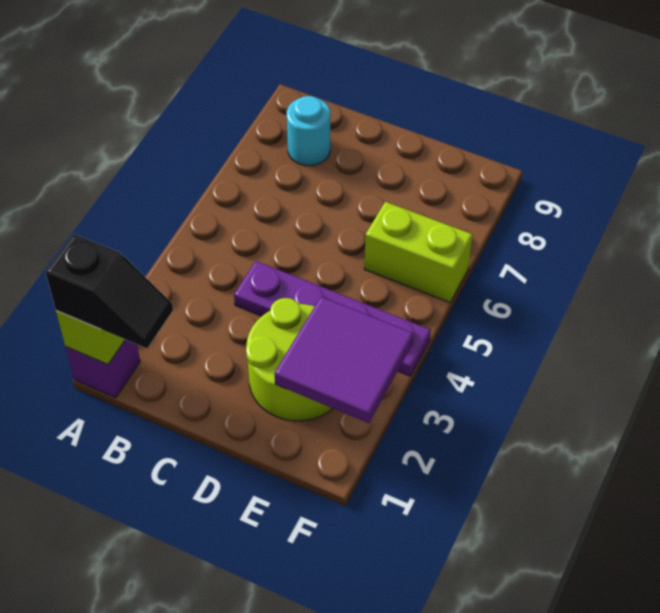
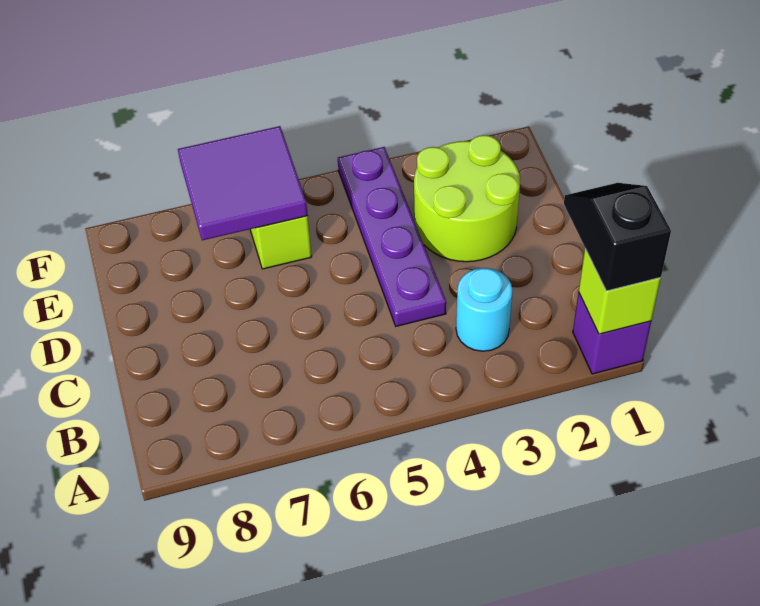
cyan round brick B8 level 1 -> cyan round brick B3 level 1
purple tile E2:F3 level 2 -> purple tile E6:F7 level 2

